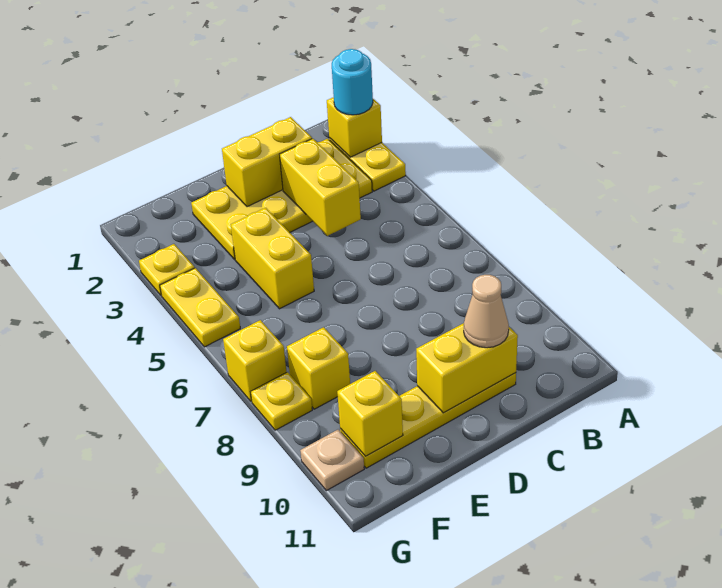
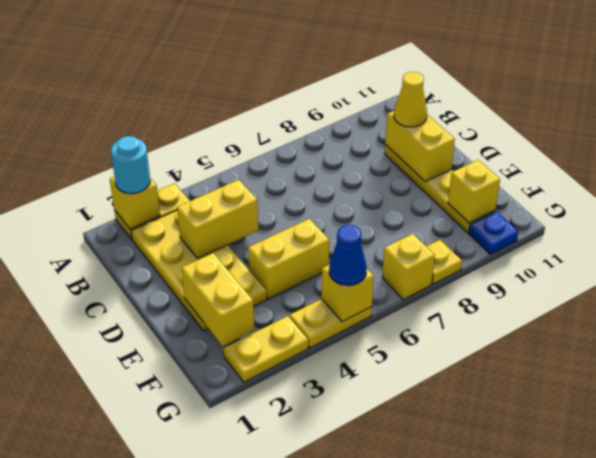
yellow brick C2:D2 level 2 -> yellow brick E2:F2 level 2
tan cone C10 level 3 -> yellow cone C10 level 3
yellow brick F8 level 1 -> yellow brick G5 level 2
yellow plate G3 level 1 -> yellow plate G2:G3 level 1
none -> blue cone G5 level 3
tan plate G10 level 1 -> blue plate G10 level 1

